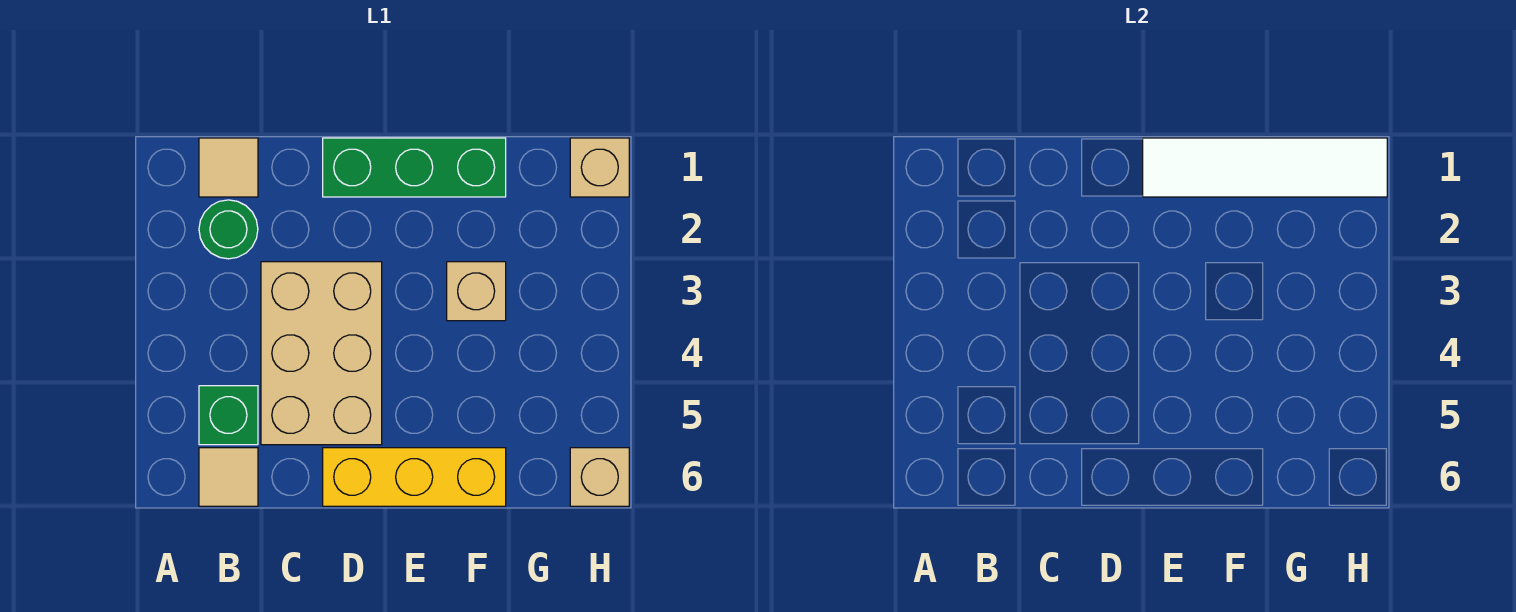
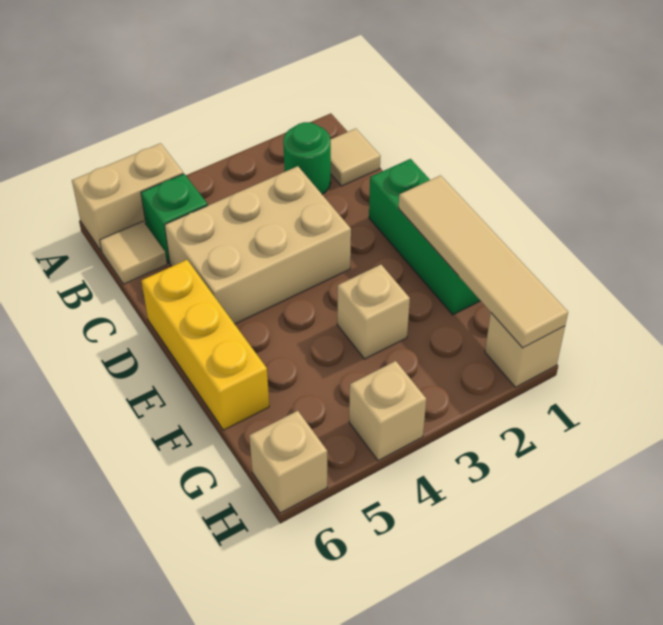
none -> tan brick A5:A6 level 1
white tile E1:H1 level 2 -> tan tile E1:H1 level 2
none -> tan brick H4 level 1

